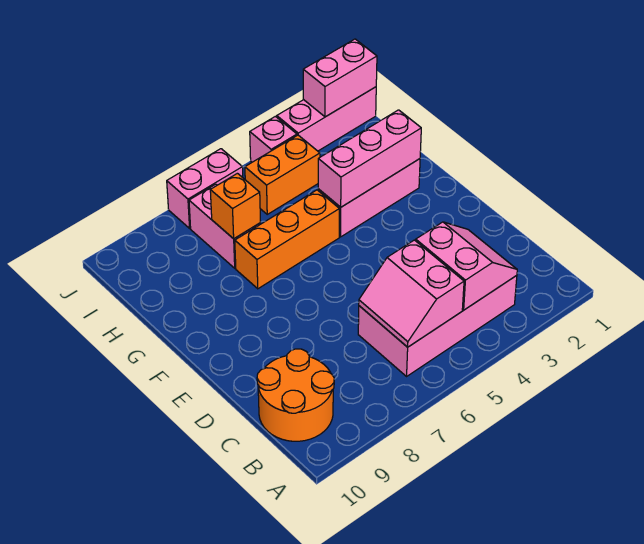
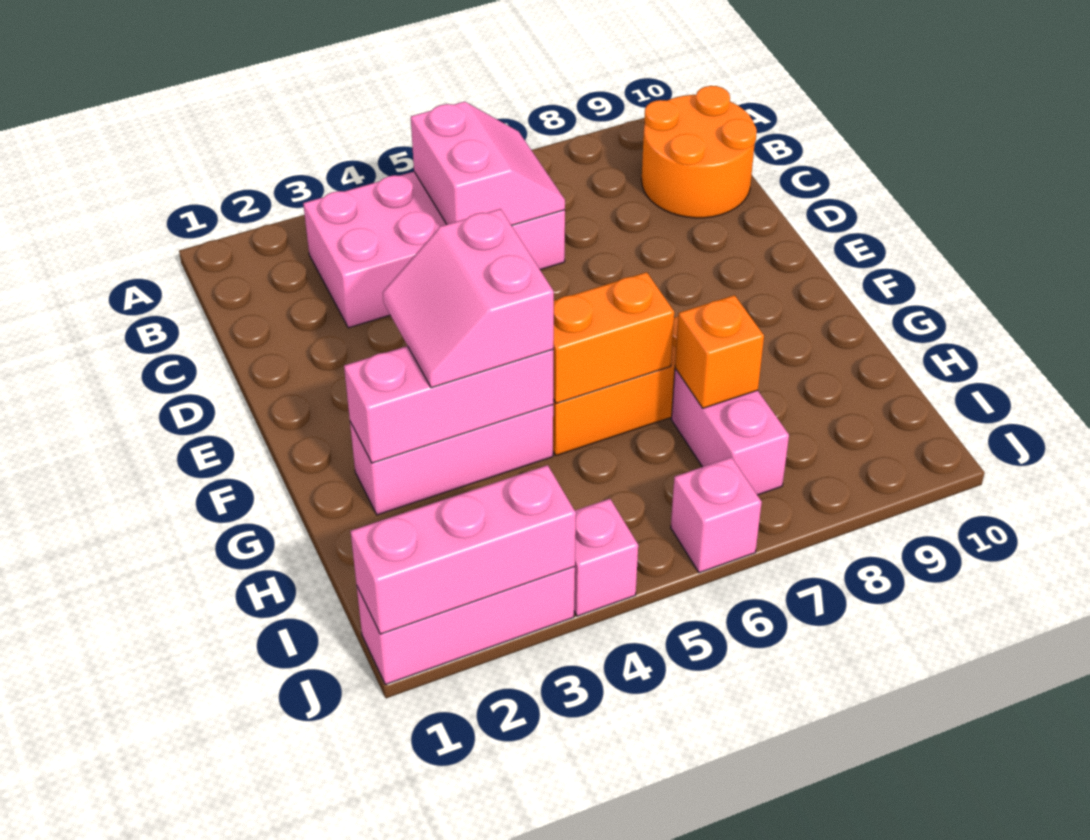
pink slope B3:C4 level 2 top 4 -> pink slope F3:G4 level 3 top 4
orange brick I4:I5 level 1 -> orange brick G5:G6 level 2
pink brick J1:J2 level 2 -> pink brick J1:J3 level 2
pink brick J6:J7 level 1 -> pink brick J6 level 1

